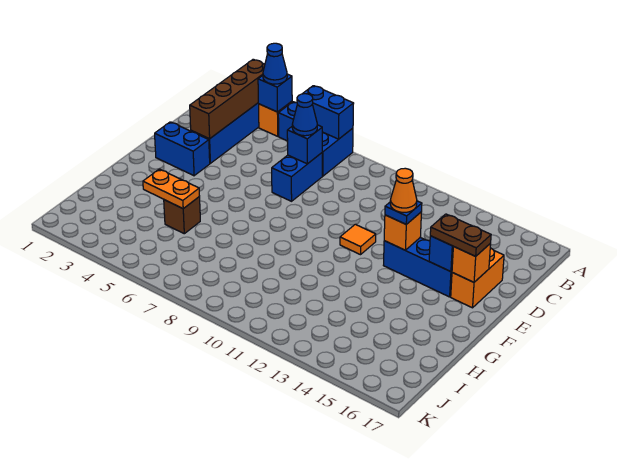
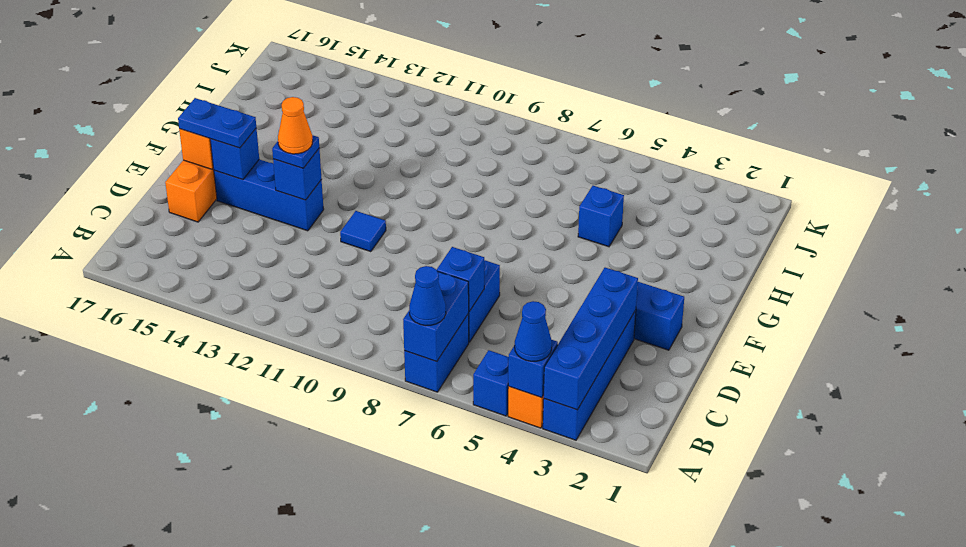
brown brick A3:D3 level 2 -> blue brick A3:D3 level 2
blue brick A6:A7 level 2 -> blue brick A7:B7 level 2
blue cone C7 level 3 -> blue cone A7 level 3
orange tile E11 level 1 -> blue tile E11 level 1
orange brick E13 level 2 -> blue brick E13 level 2
brown plate E15:E16 level 3 -> blue plate E15:E16 level 3
orange plate H4:H5 level 2 -> none
brown brick H5 level 1 -> blue brick H5 level 1

